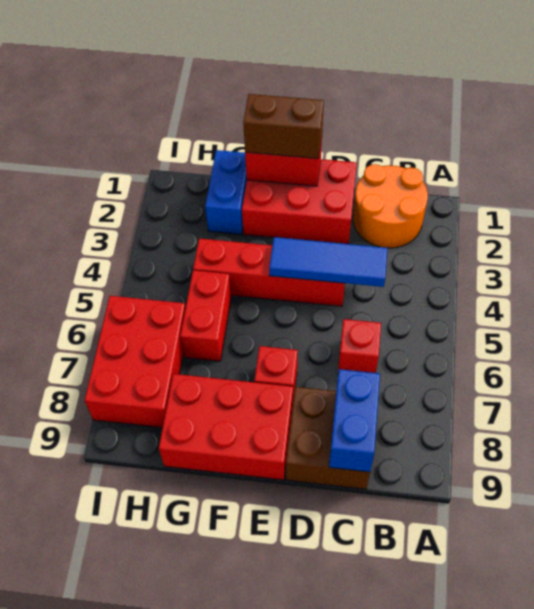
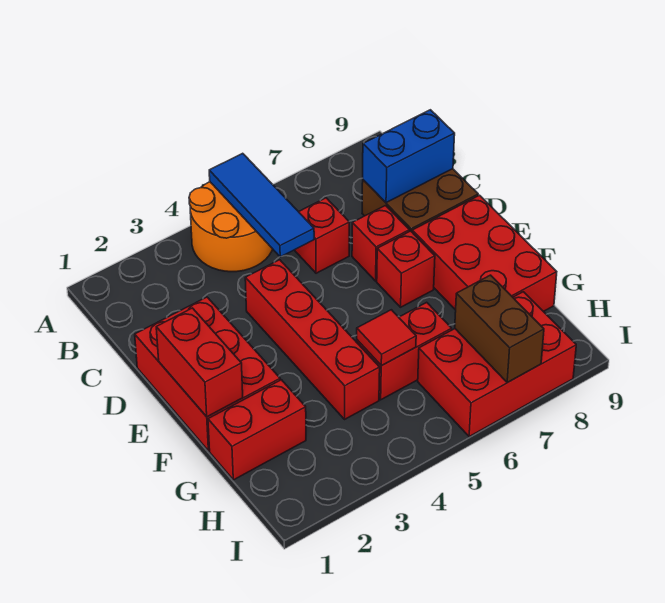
orange round brick B1:C2 level 1 -> orange round brick A4:B5 level 1
blue tile C4:E4 level 2 -> blue tile A5:C5 level 2
none -> red brick D7 level 1
brown brick E1:F1 level 3 -> brown brick H7:I7 level 2
blue brick G1:G2 level 1 -> red brick G1:G2 level 1
none -> red tile G5 level 2

